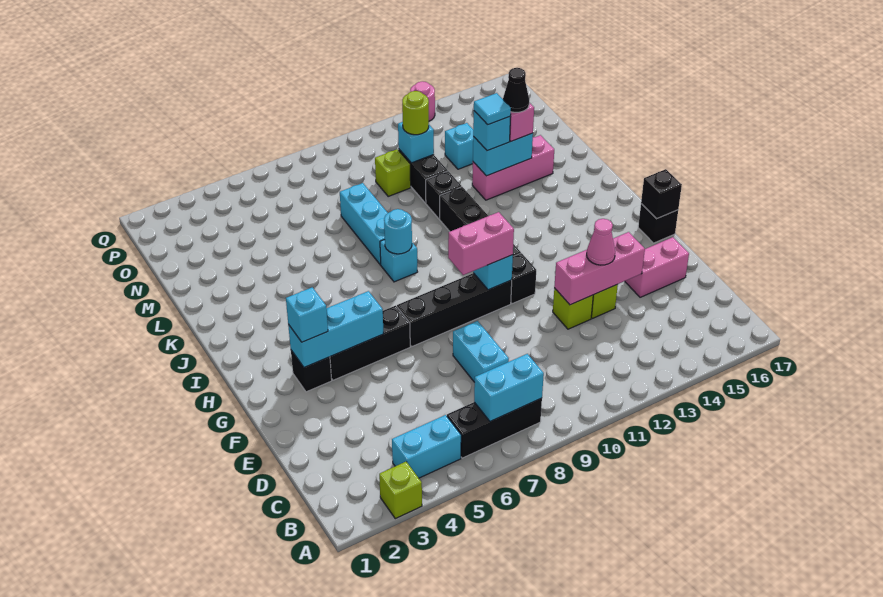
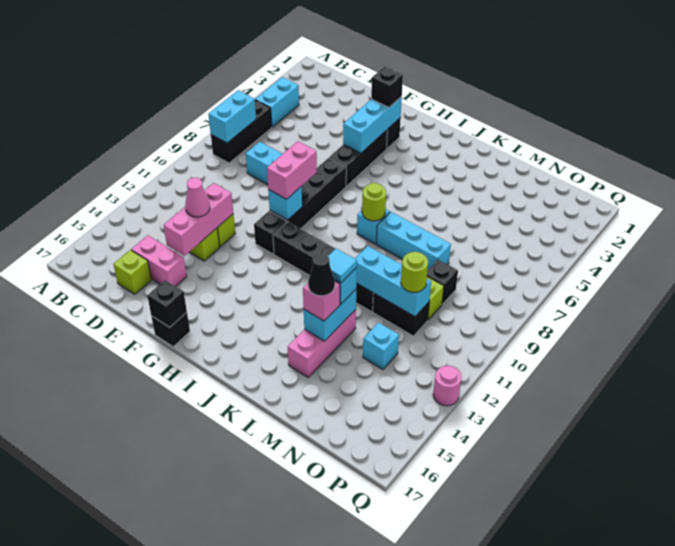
lime brick A3 level 1 -> lime brick D16 level 1
pink brick E15:E16 level 1 -> pink brick D15:E15 level 1
cyan brick G3 level 3 -> black brick G3 level 3
cyan round brick J8 level 2 -> lime round brick J8 level 2
none -> black brick N9 level 1
cyan brick N11 level 2 -> cyan brick L11:N11 level 2

